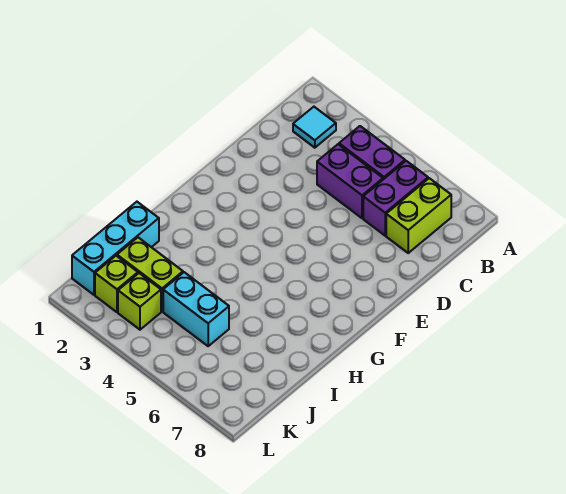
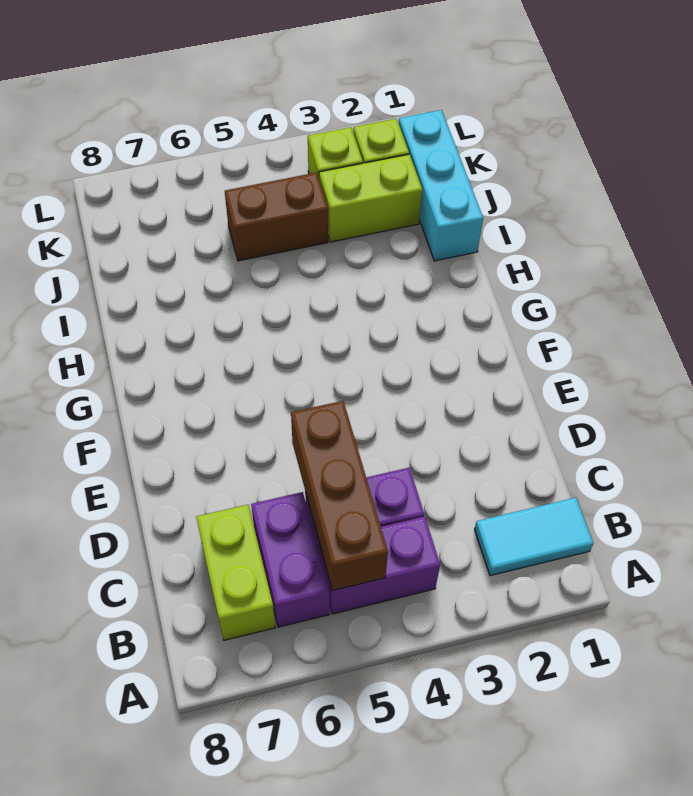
cyan tile B2 level 1 -> cyan tile B1:B2 level 1
none -> brown brick B5:D5 level 2
cyan brick J4:J5 level 1 -> brown brick J4:J5 level 1

